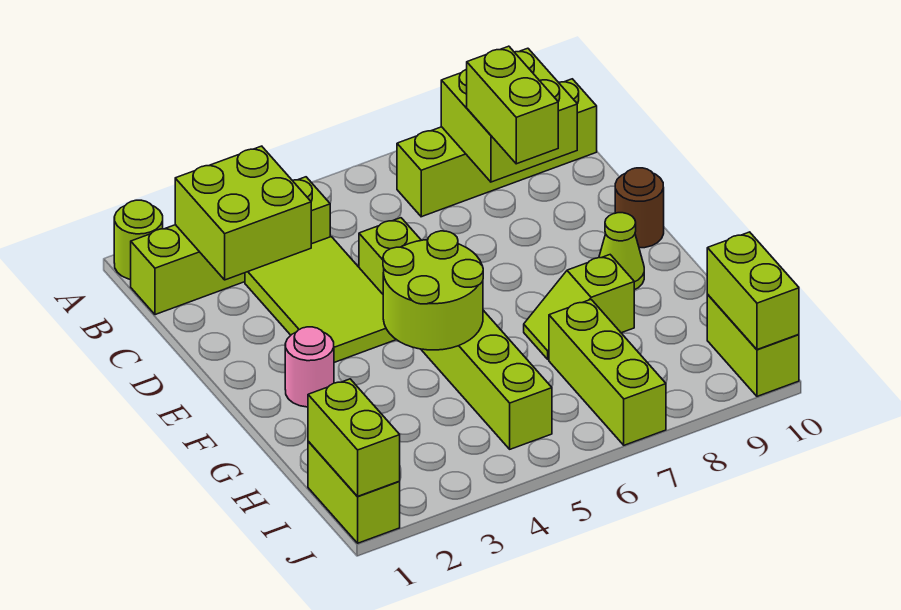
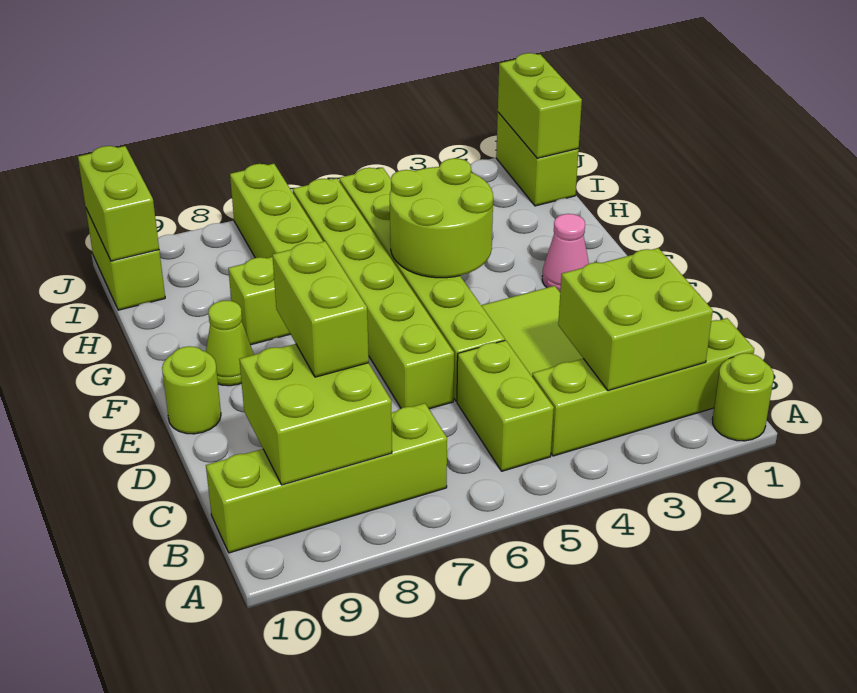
none -> lime brick B5:C5 level 1
none -> lime brick D6:I6 level 1
brown round brick E10 level 1 -> lime round brick E10 level 1
pink round brick F2 level 1 -> pink cone F2 level 1

